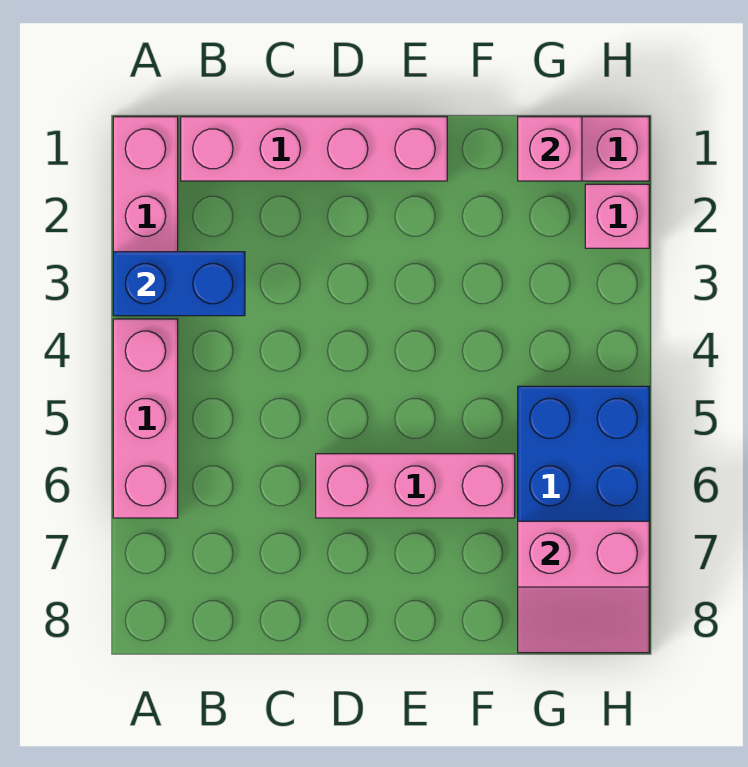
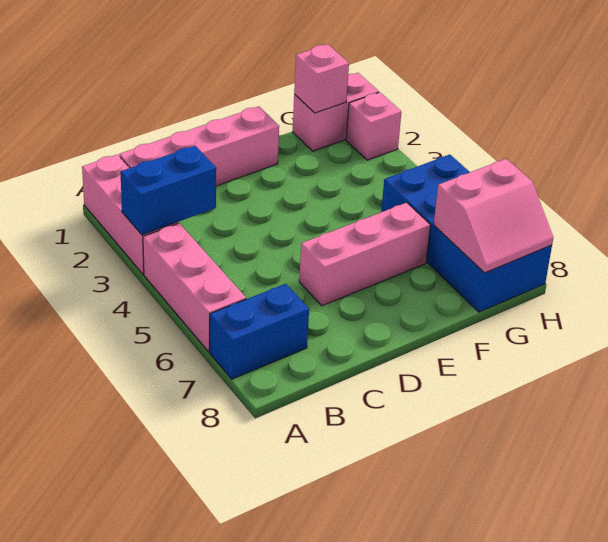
none -> blue brick A7:B7 level 1

